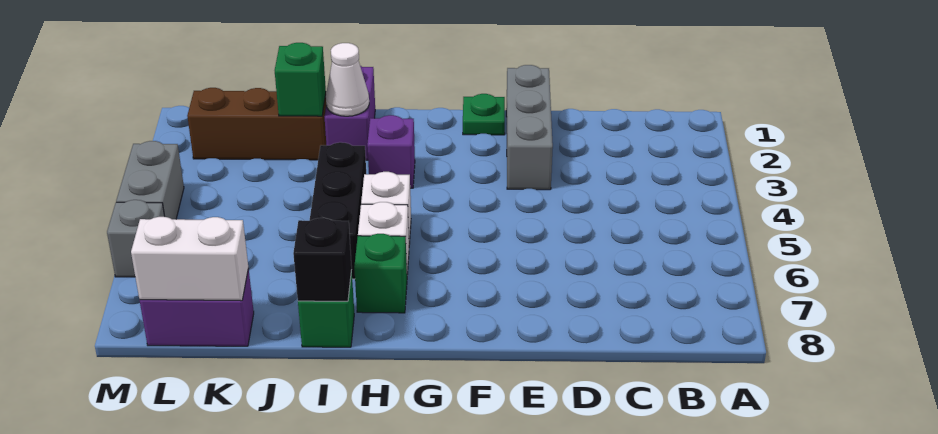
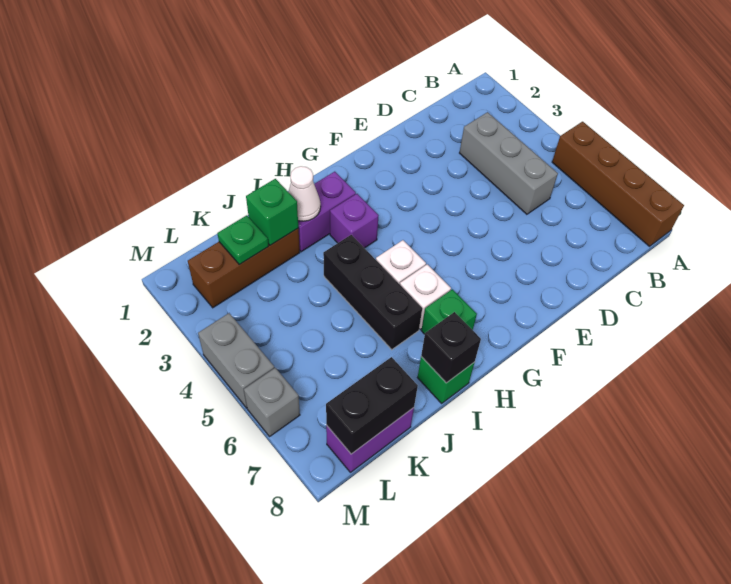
none -> brown brick A5:A8 level 1
grey brick E1:E3 level 1 -> grey brick C3:C5 level 1
green plate F1 level 1 -> green plate K2 level 2
purple brick I1:I2 level 1 -> purple brick H2:I2 level 1
white brick K8:L8 level 2 -> black brick K8:L8 level 2

